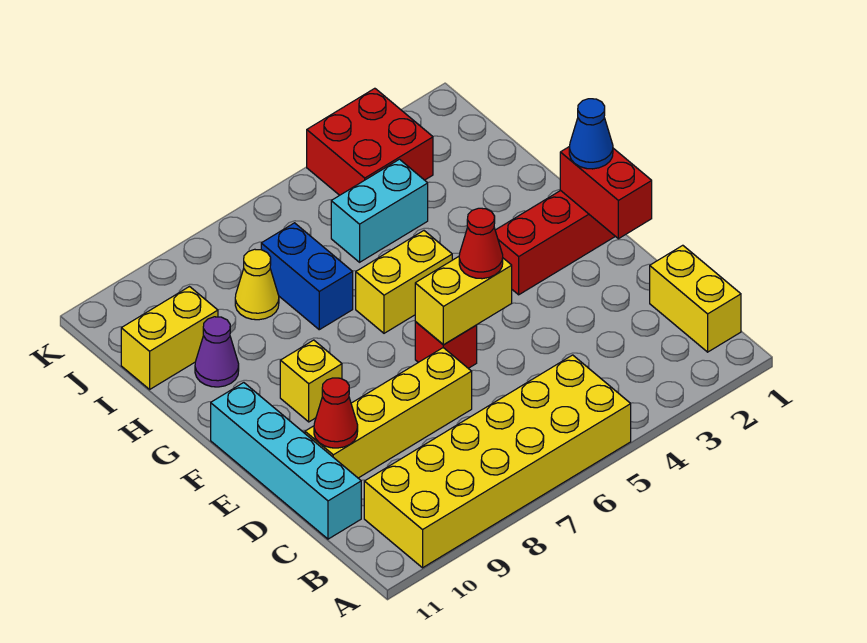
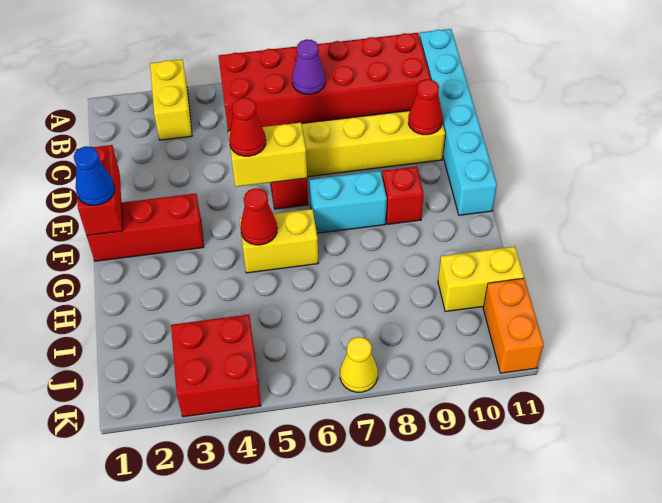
yellow brick A5:B10 level 1 -> red brick A5:B10 level 1
yellow brick B1:C1 level 1 -> yellow brick A3:B3 level 1
cyan brick C11:F11 level 1 -> cyan brick A11:F11 level 1
yellow brick F9 level 1 -> red brick F9 level 1
none -> red cone G5 level 2
blue brick H7:I7 level 1 -> none
purple cone H10 level 1 -> purple cone B7 level 2
cyan brick I4:I5 level 1 -> cyan brick F7:F8 level 1
yellow cone I8 level 1 -> yellow cone K7 level 1
none -> orange brick J11:K11 level 1

